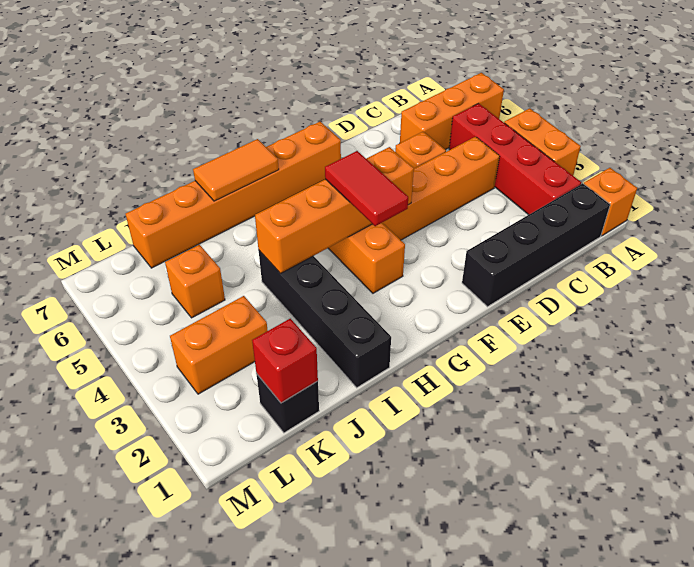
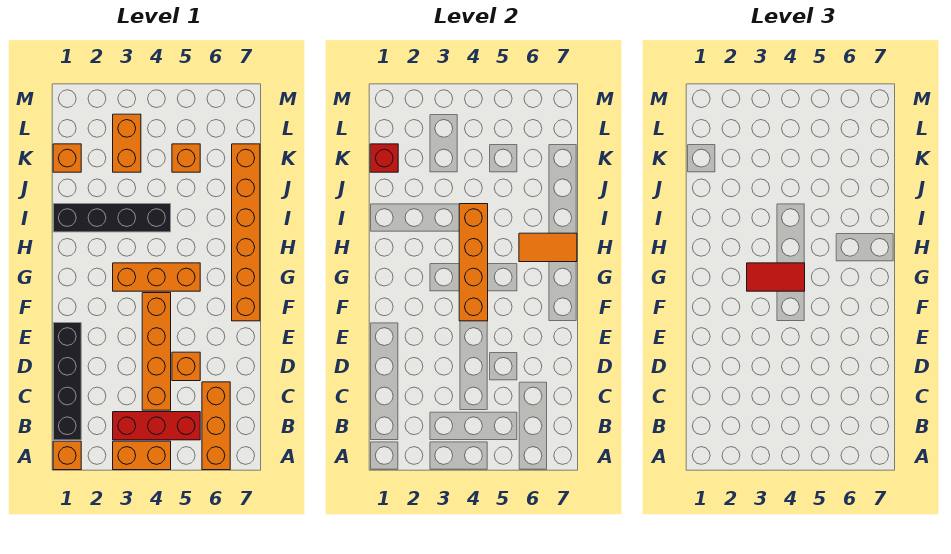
red brick B2:B5 level 1 -> red brick B3:B5 level 1
orange tile H7:I7 level 2 -> orange tile H6:H7 level 2
black brick K1 level 1 -> orange brick K1 level 1

